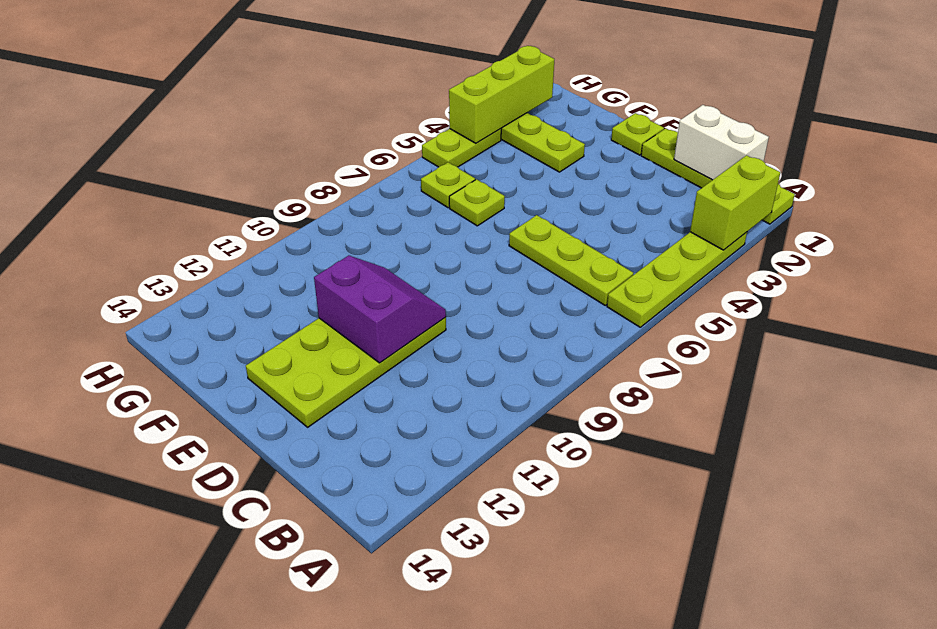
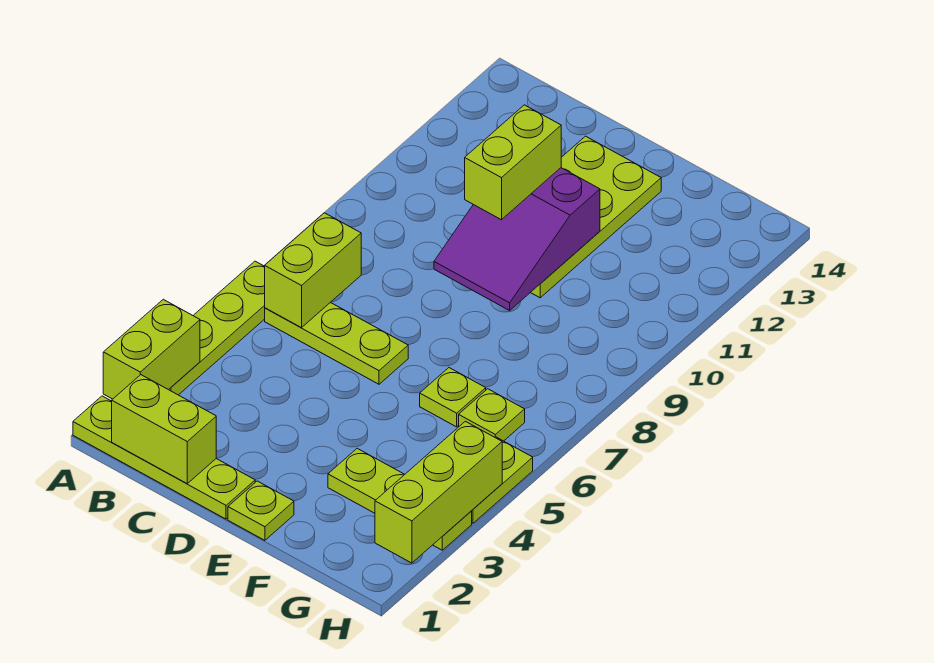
white brick B1:C1 level 2 -> lime brick B1:C1 level 2
none -> lime brick B6:B7 level 2
purple slope D10:E11 level 2 top 11 -> purple slope D9:E11 level 2 top 11
none -> lime brick D10:D11 level 3

